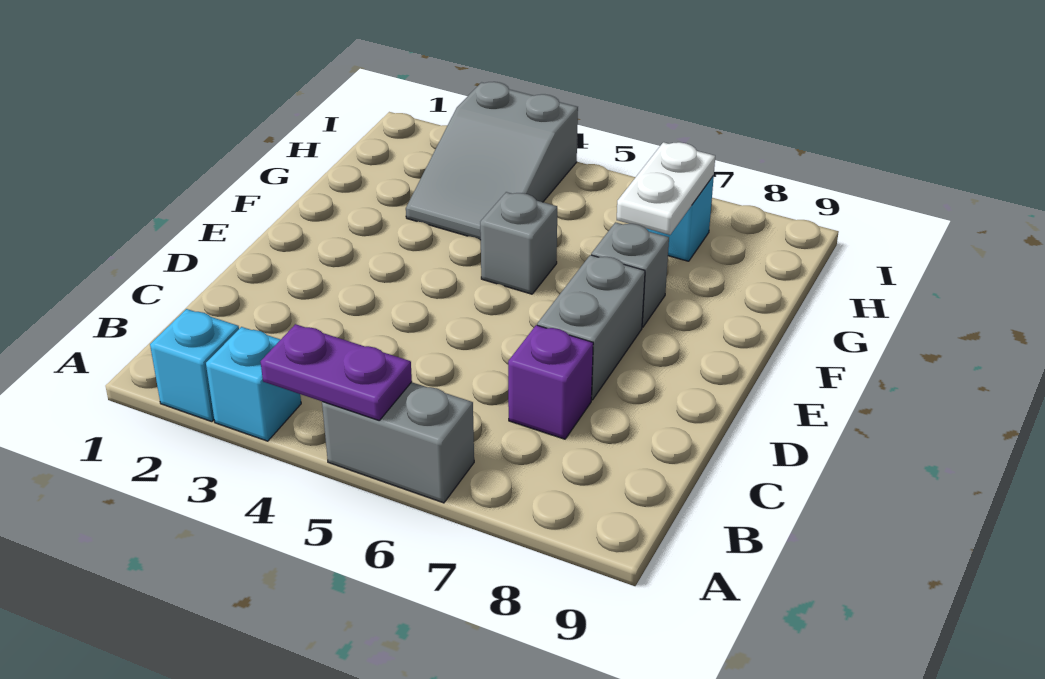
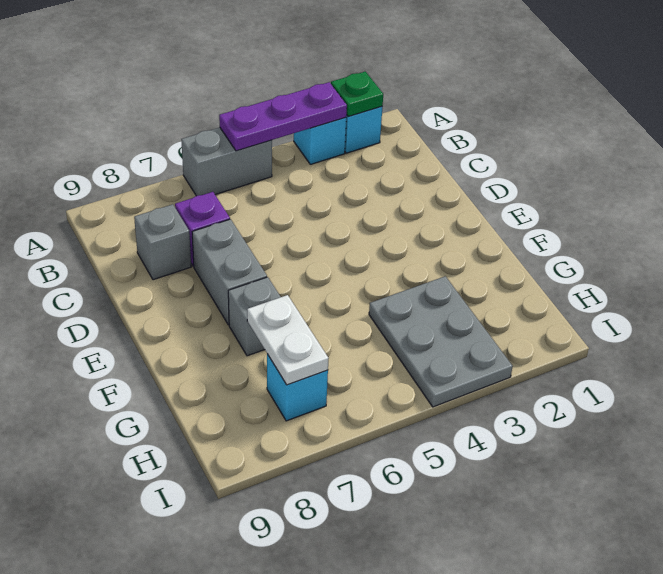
none -> green plate A2 level 2
purple plate A4:A5 level 2 -> purple plate A3:A5 level 2
grey brick F5 level 1 -> grey brick C8 level 1
grey slope G3:I4 level 1 top I -> grey plate G3:I4 level 1

